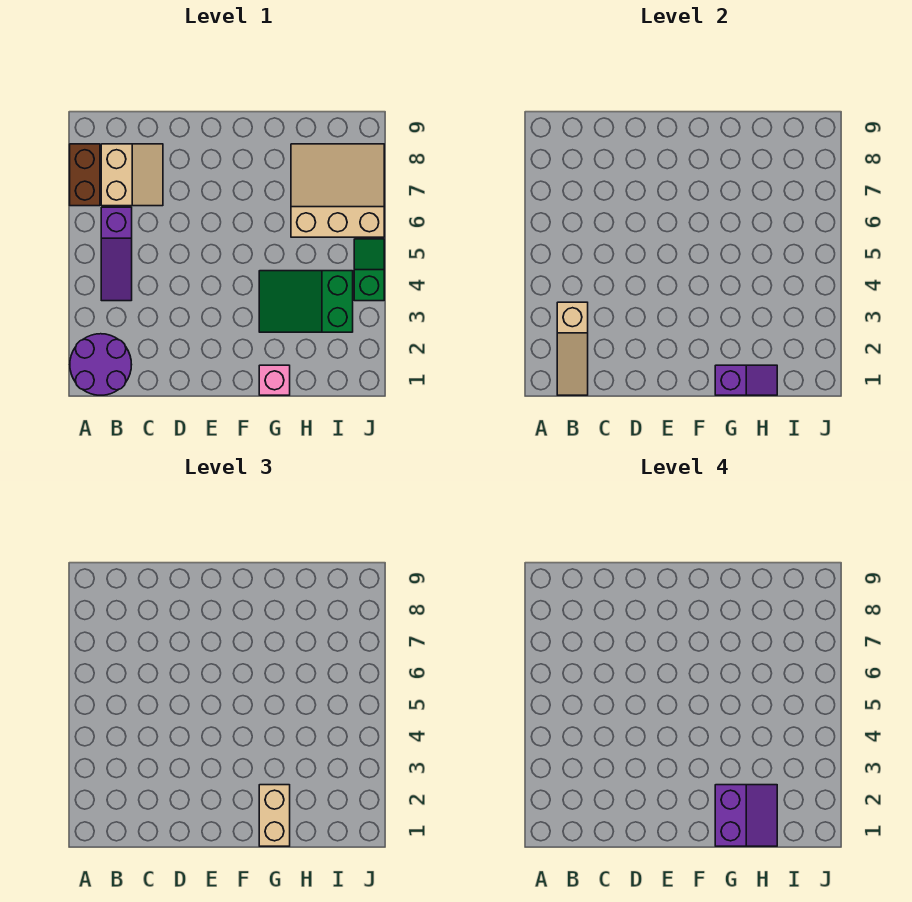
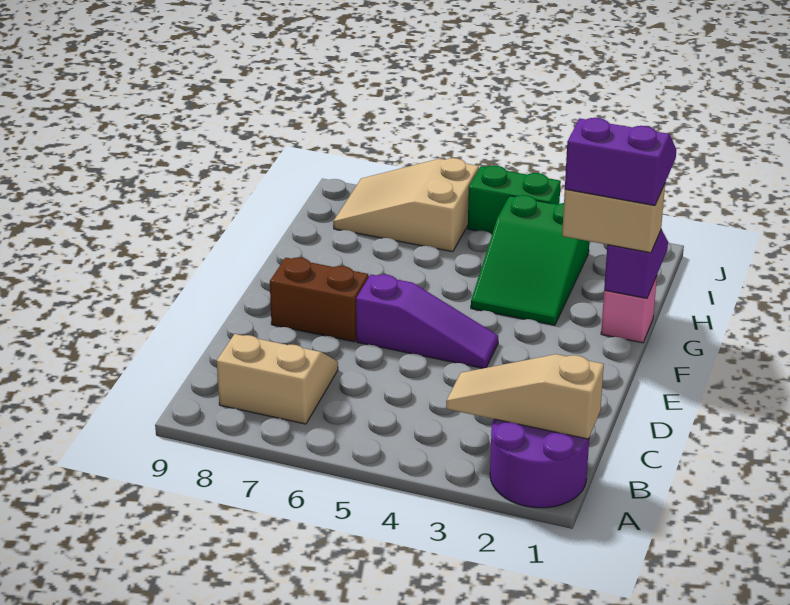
brown brick A7:A8 level 1 -> brown brick E7:E8 level 1
tan slope B1:B3 level 2 top 3 -> tan slope B1:B3 level 2 top 1
purple slope B4:B6 level 1 top 6 -> purple slope E4:E6 level 1 top 6
tan slope H6:J8 level 1 top 6 -> tan slope I6:J8 level 1 top 6
green slope J4:J5 level 1 top 4 -> green brick J4:J5 level 1

